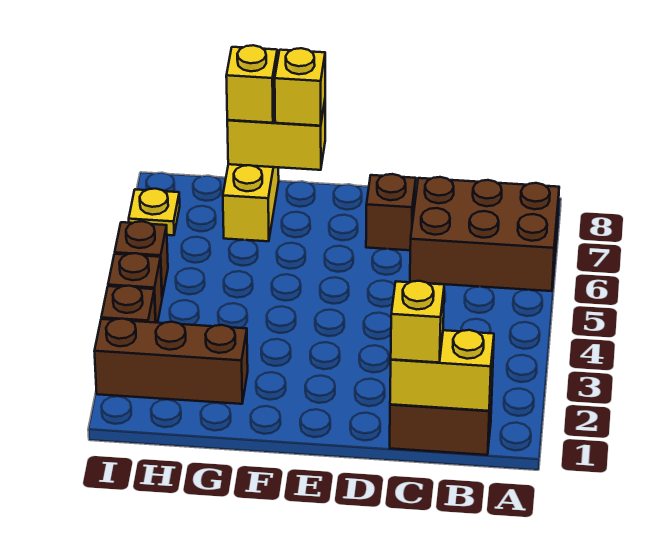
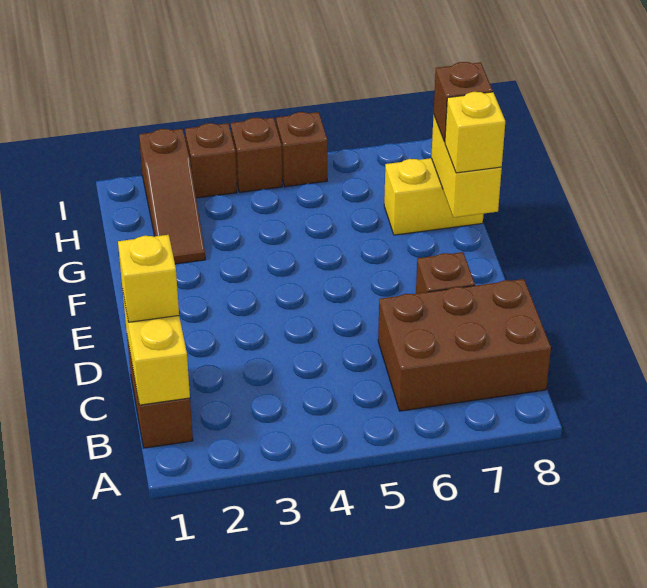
brown brick A6:C7 level 1 -> brown brick B6:C8 level 1
brown brick G2:I2 level 1 -> brown slope G2:I2 level 1 top I
yellow brick G8 level 3 -> brown brick G8 level 3
yellow plate I7 level 1 -> none

